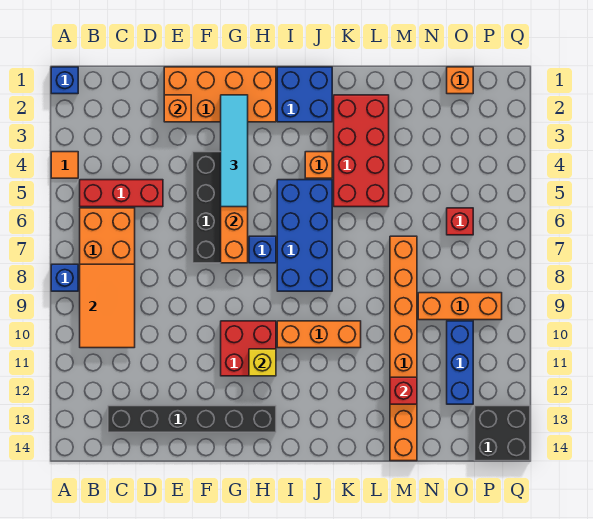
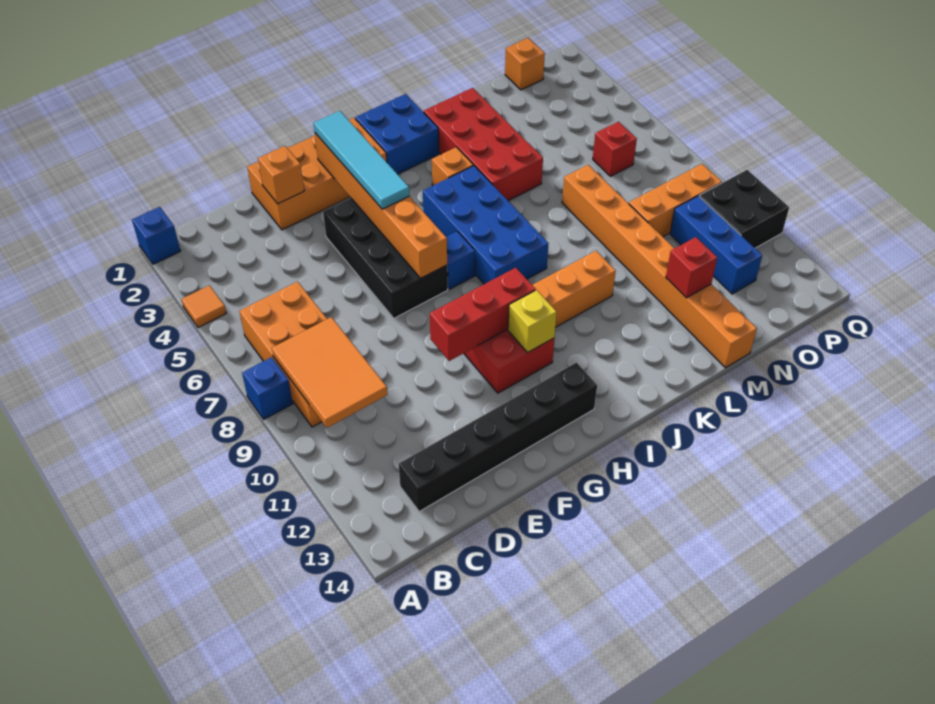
red brick B5:D5 level 1 -> red brick F10:H10 level 2
black brick P13:Q14 level 1 -> black brick P10:Q11 level 1

